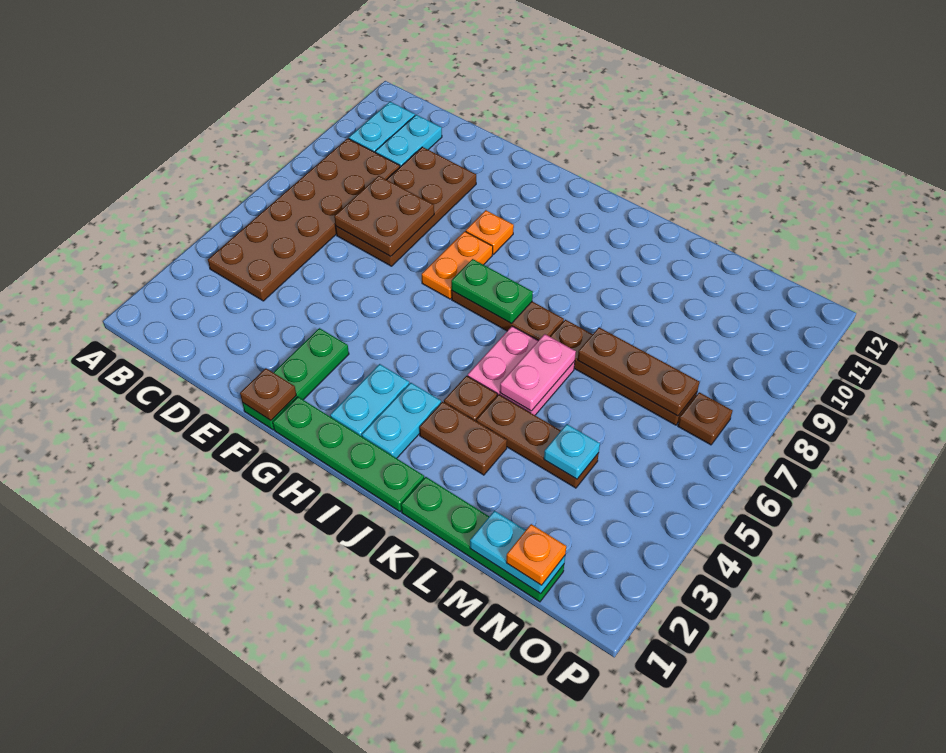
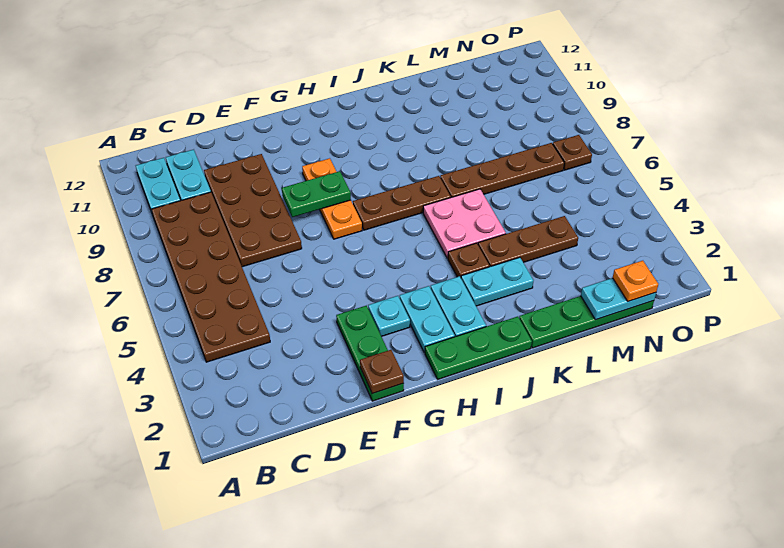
brown plate D7:E8 level 2 -> none
green plate G1:J1 level 1 -> green plate H1:J1 level 1
green plate H7:I7 level 2 -> green plate F8:G8 level 2
brown plate J3:K3 level 1 -> cyan plate J3:K3 level 1
pink plate K5:K6 level 2 -> none
brown plate L7:N7 level 2 -> none
cyan plate M4 level 2 -> cyan plate G3 level 1

